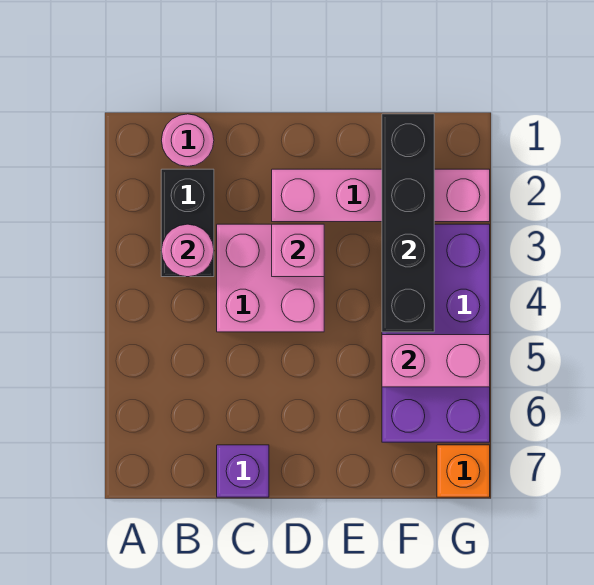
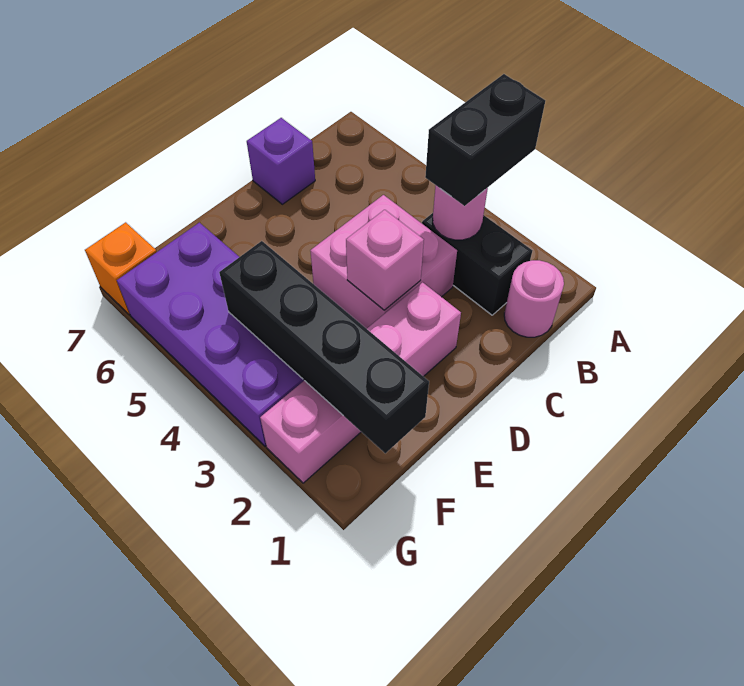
none -> black brick A3:B3 level 3
pink brick F5:G5 level 2 -> none

